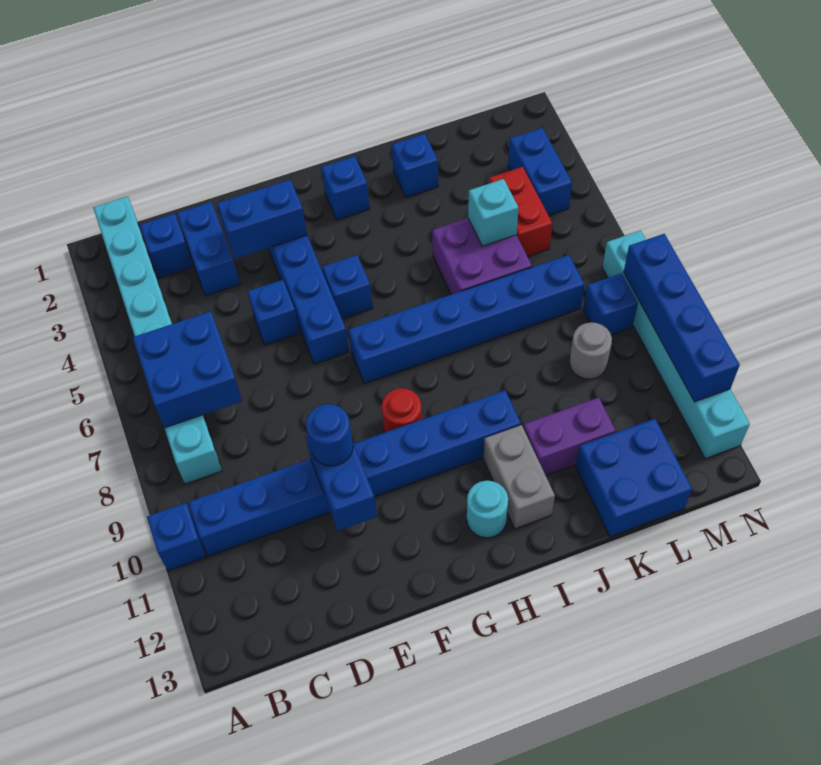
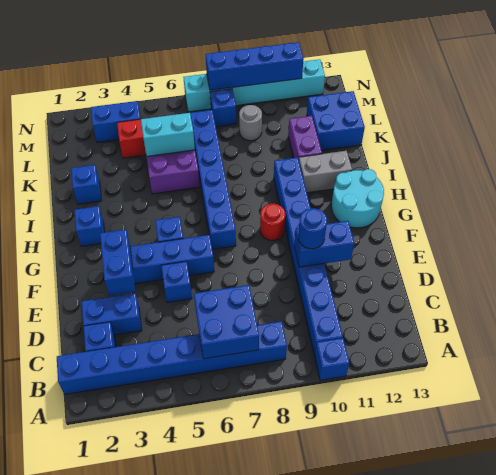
cyan brick B1:B8 level 1 -> blue brick B1:B8 level 1
cyan round brick H12 level 1 -> cyan round brick G12:H13 level 1
cyan brick K5 level 2 -> cyan brick K5:K6 level 2

